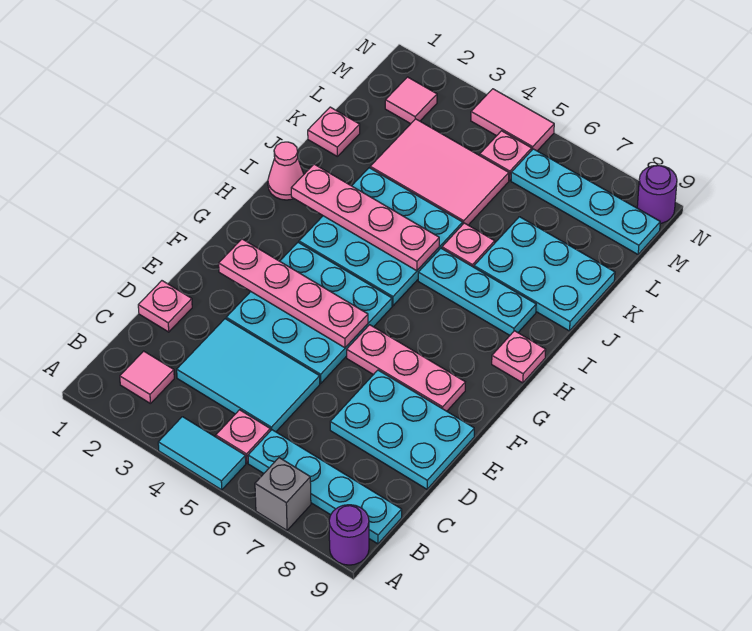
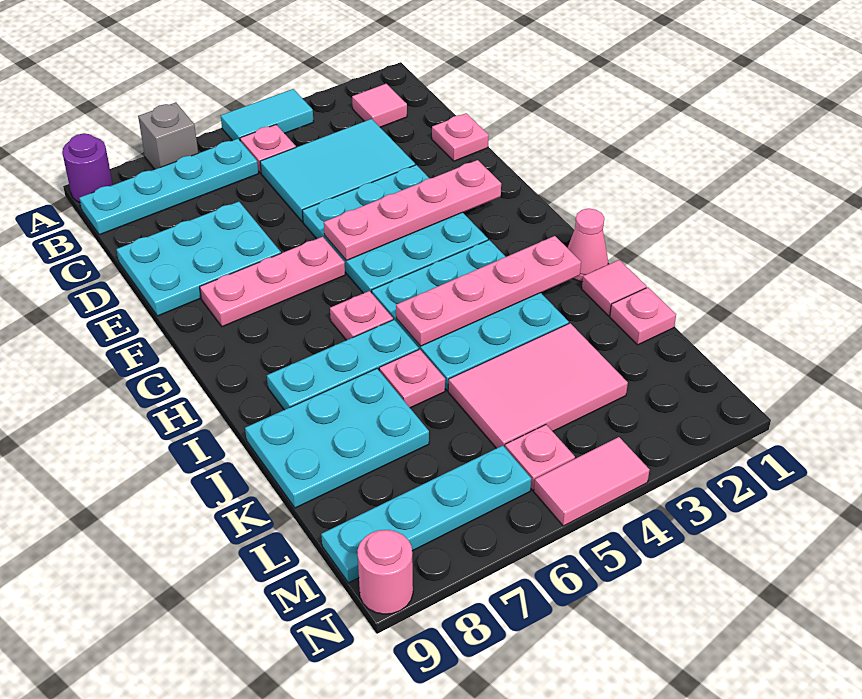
pink plate H9 level 1 -> pink plate H6 level 1
pink tile M2 level 1 -> pink tile J1 level 1
purple round brick N9 level 1 -> pink round brick N9 level 1

